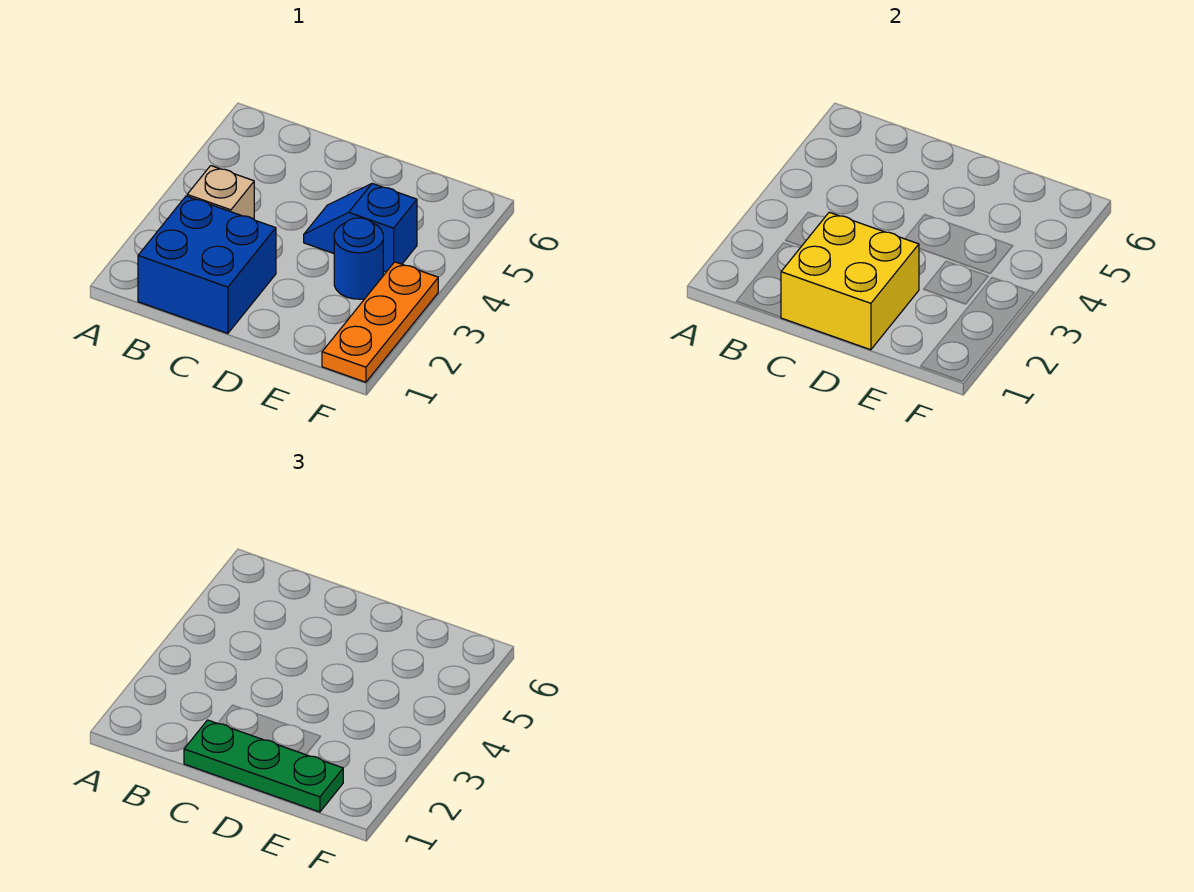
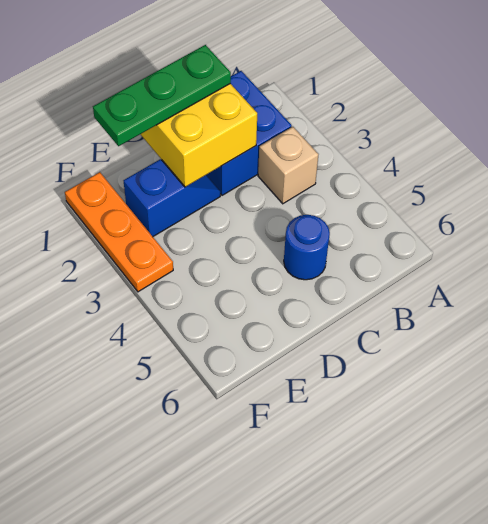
blue slope D4:E4 level 1 top E -> blue slope D2:E2 level 1 top E
blue round brick E3 level 1 -> blue round brick C5 level 1

